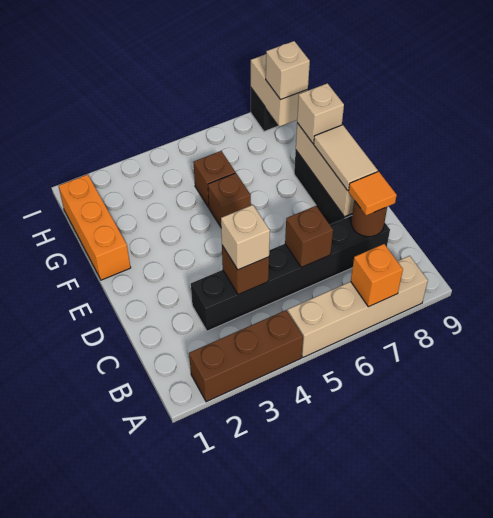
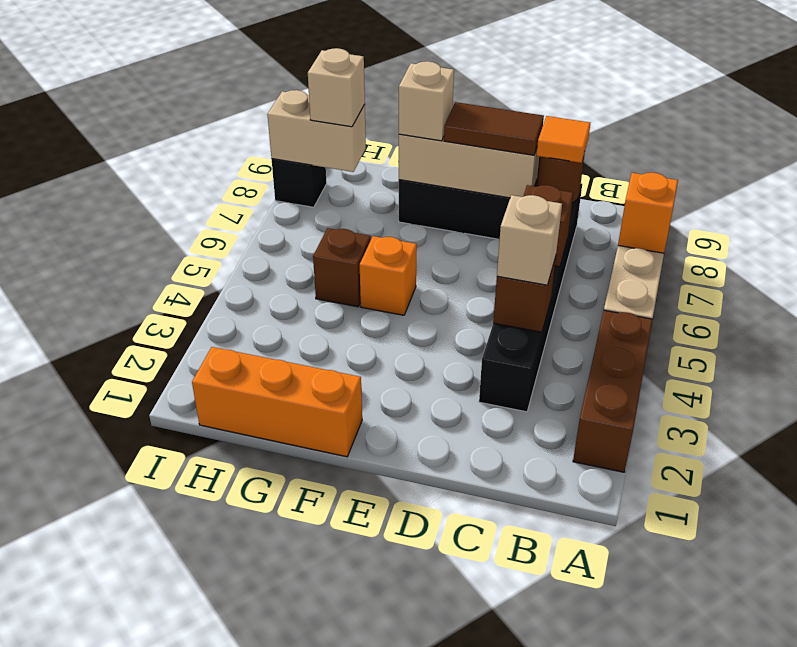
tan tile D8:E8 level 3 -> brown tile D8:E8 level 3
brown brick F5 level 1 -> orange brick F5 level 1

